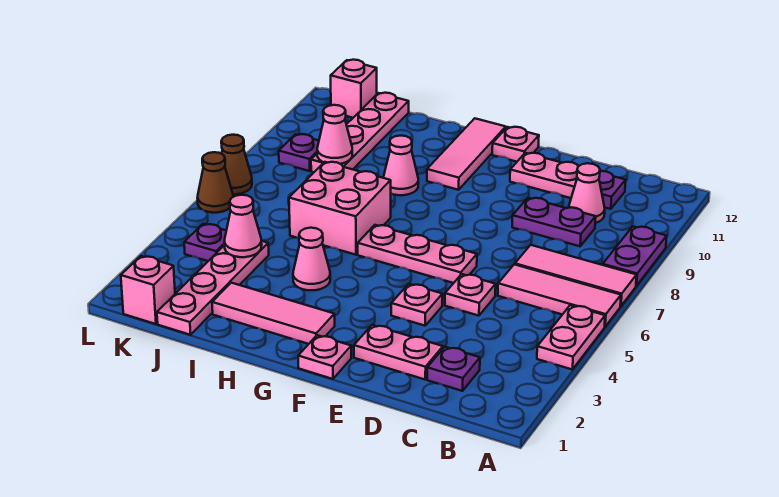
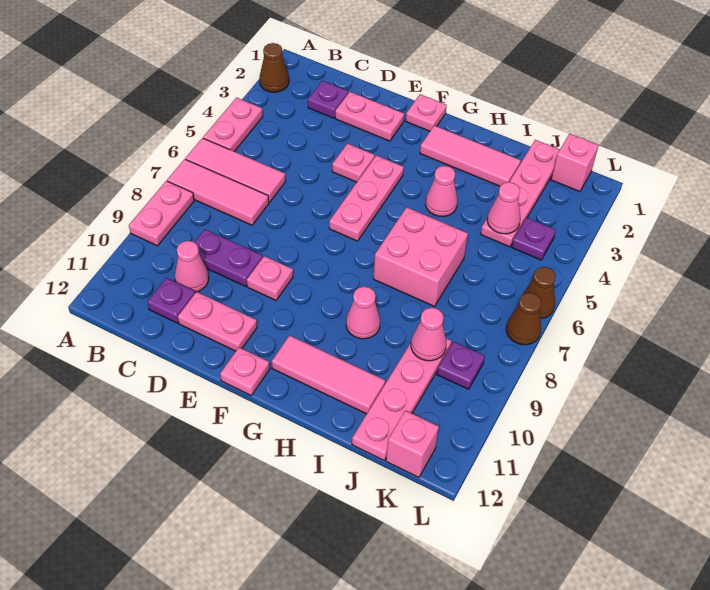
none -> brown cone A2 level 1
purple plate A8:A9 level 1 -> pink plate A8:A9 level 1
pink plate D5 level 1 -> pink plate E9 level 1
pink plate E6:G6 level 1 -> pink plate F4:F6 level 1
pink tile G10:G12 level 1 -> pink tile G11:I11 level 1

